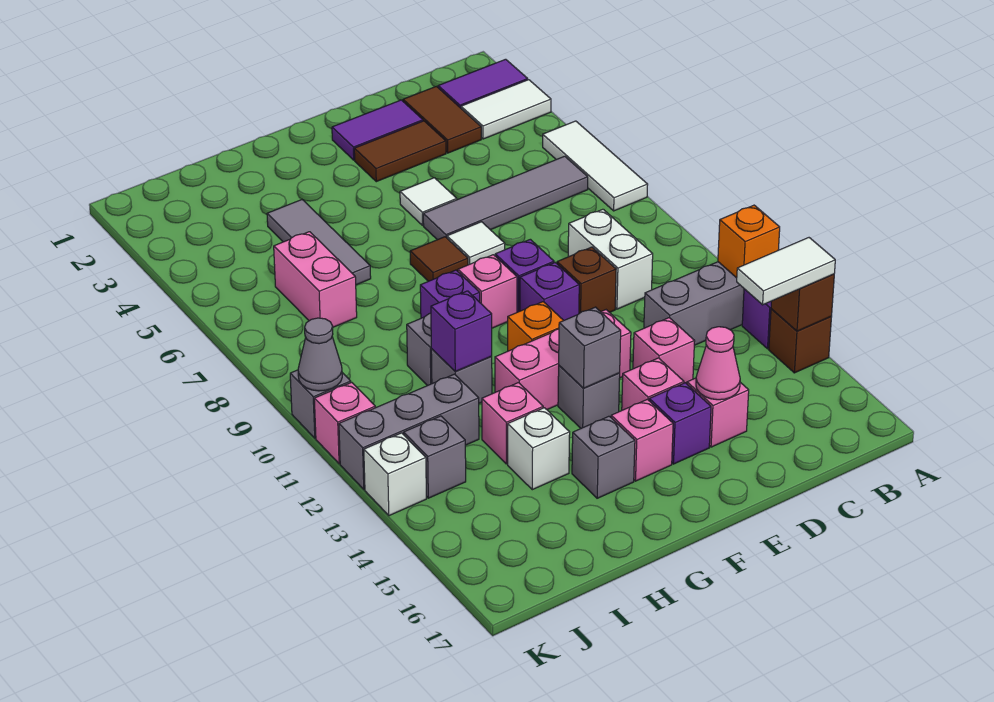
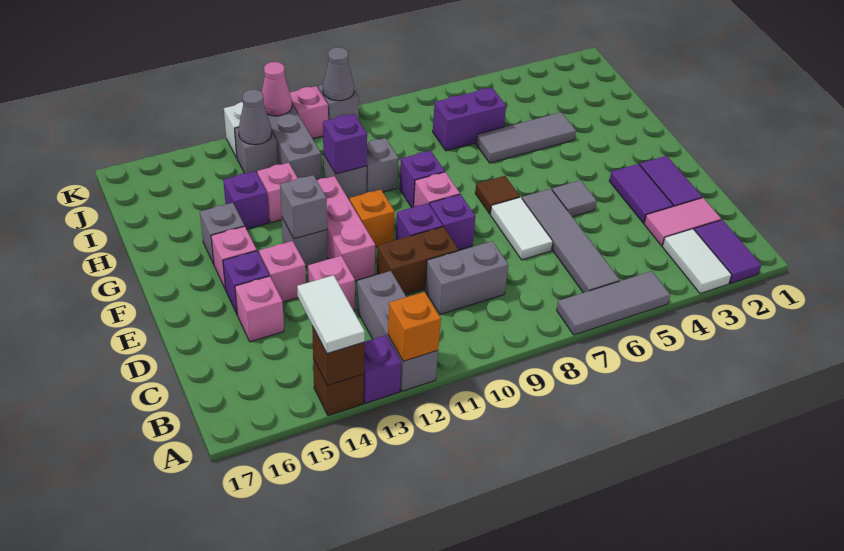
white tile A5:A7 level 1 -> grey tile A5:A7 level 1
brown tile C2:C3 level 1 -> pink tile C2:C3 level 1
white brick C9:C10 level 1 -> grey brick C9:C10 level 1
brown tile D3:E3 level 1 -> purple tile D3:E3 level 1
brown brick D10 level 1 -> brown brick D10:D11 level 1
pink cone D15 level 2 -> pink cone K12 level 2
white tile E5 level 1 -> grey tile E5 level 1
white tile E7 level 1 -> white tile D7:E7 level 1
white brick H14 level 1 -> purple brick H14 level 1
pink brick I6:I7 level 1 -> purple brick I6:I7 level 1
none -> grey cone J13 level 2

